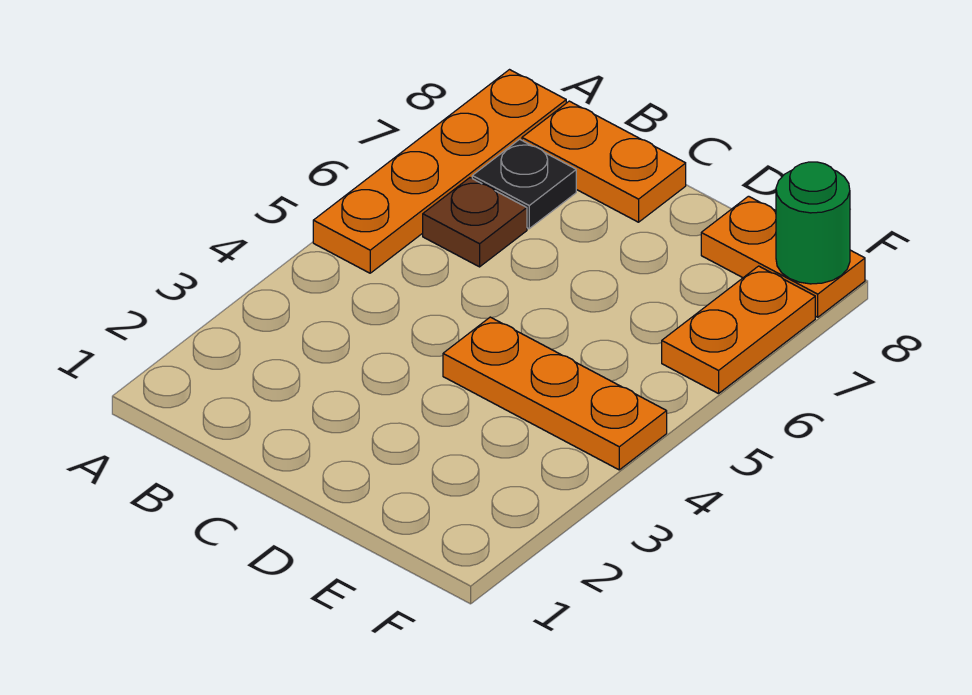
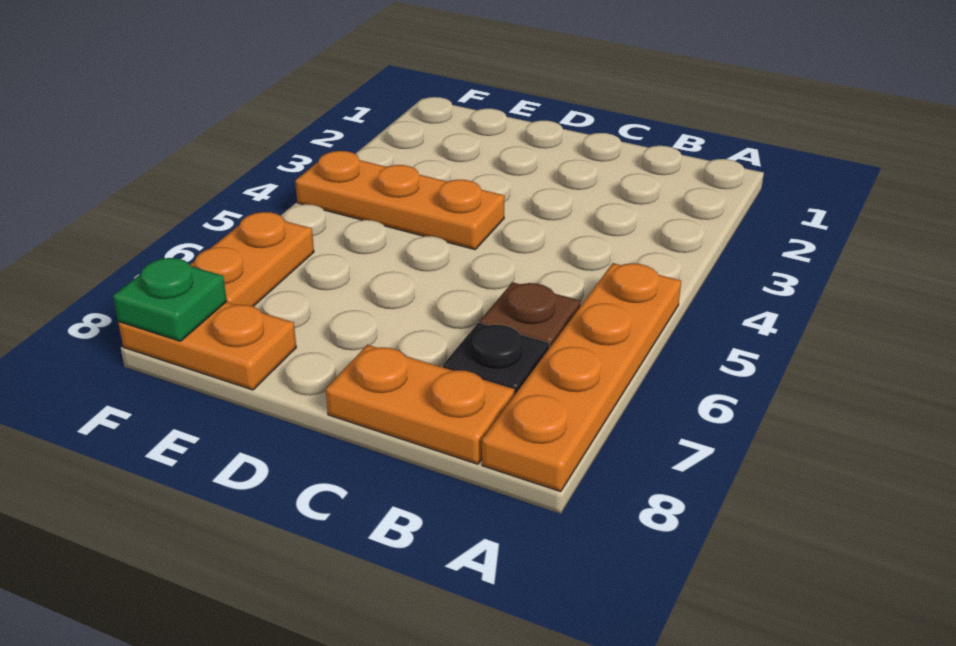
green round brick F8 level 2 -> green plate F8 level 2

